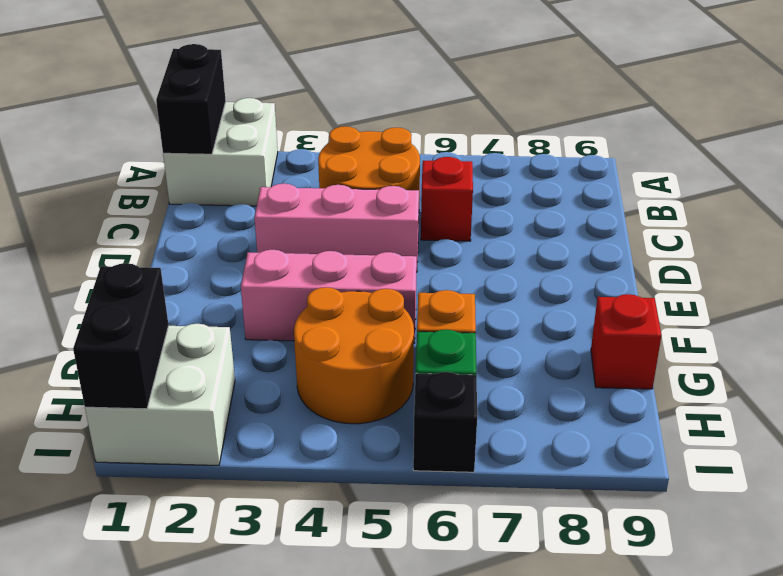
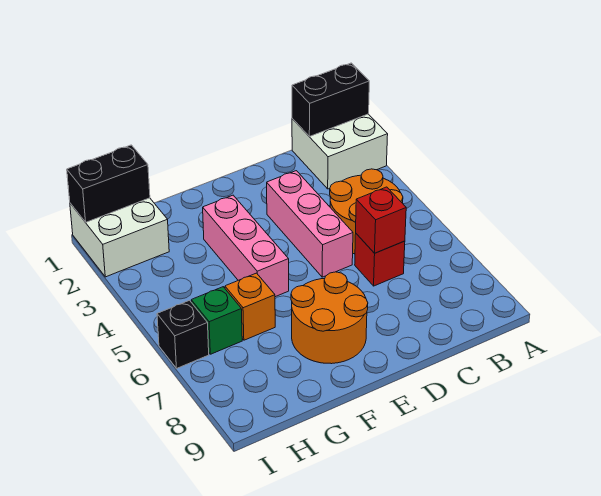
orange round brick G4:H5 level 1 -> orange round brick E7:F8 level 1
red brick G9 level 1 -> red brick C6 level 2

